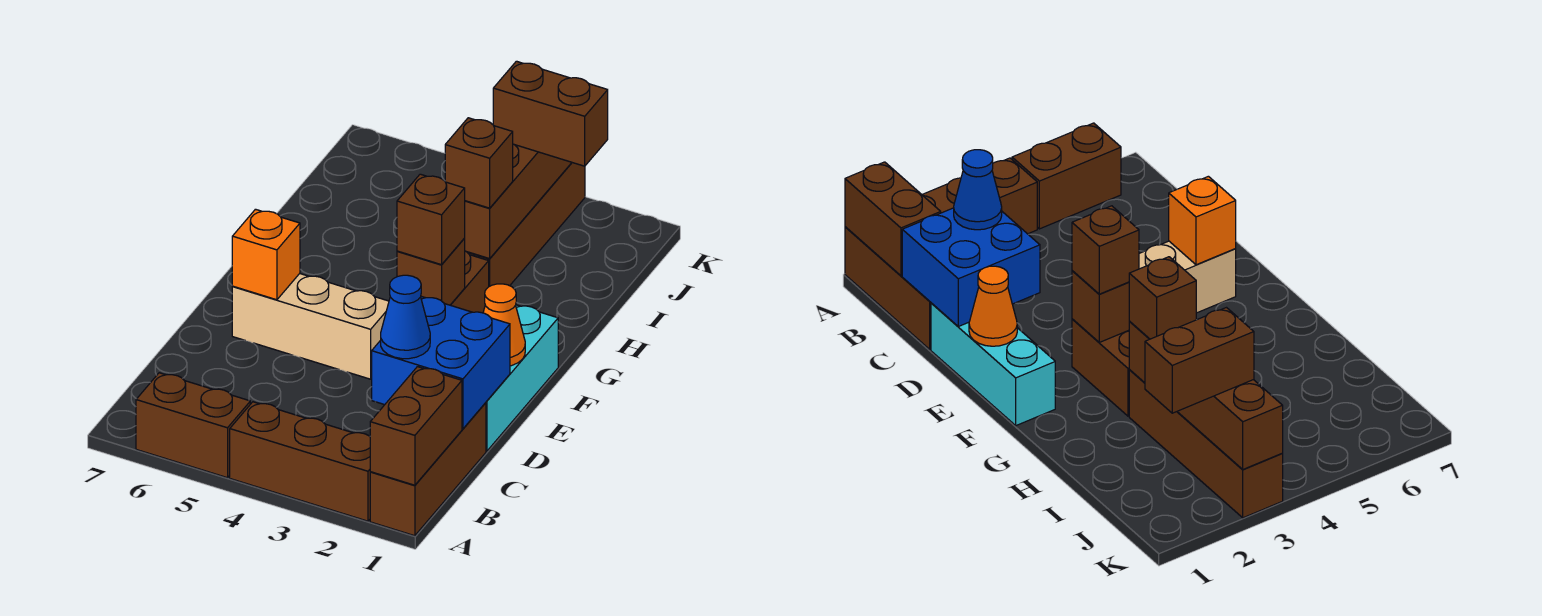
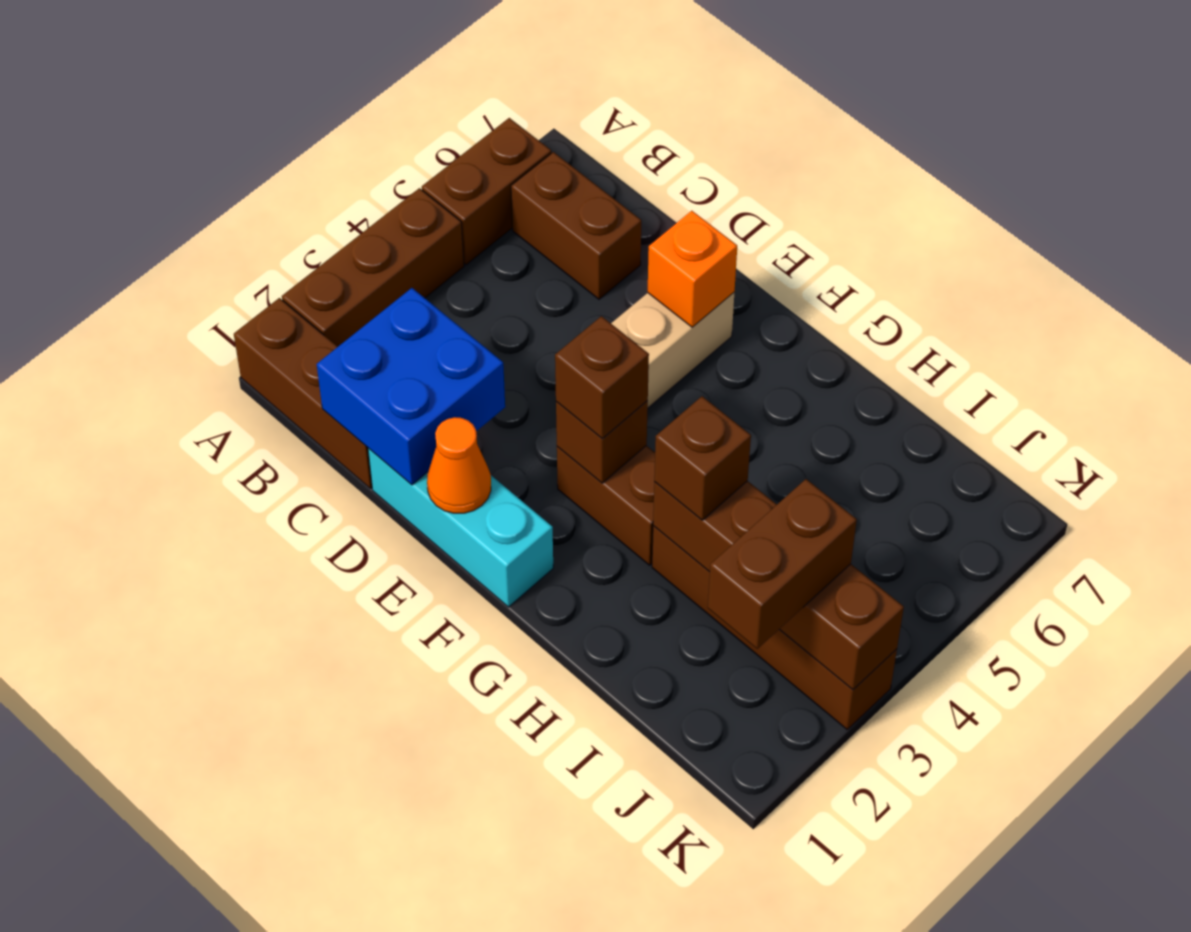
brown brick A1:B1 level 2 -> brown brick B6:C6 level 1
blue cone C2 level 3 -> none

